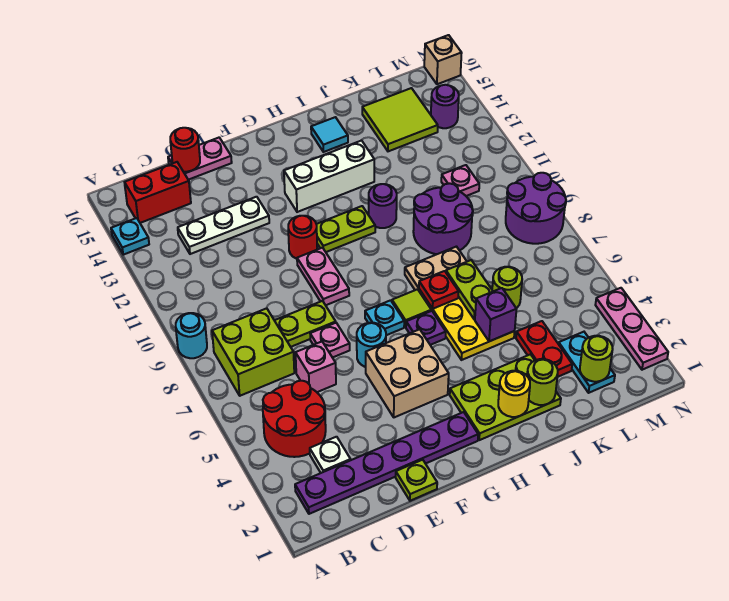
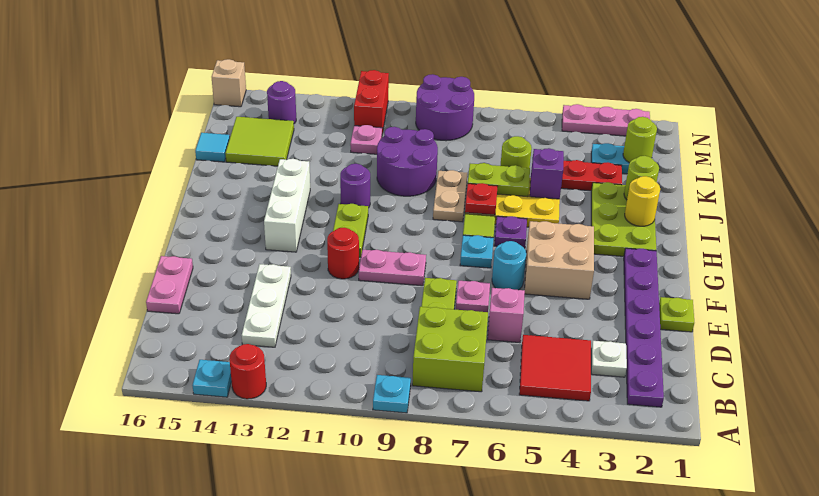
cyan round brick A9 level 1 -> cyan plate A9 level 1
red round brick B4:C5 level 1 -> red tile B4:C5 level 1
red brick B15:C15 level 1 -> red brick M11:N11 level 1
red round brick D16 level 2 -> red round brick A13 level 1
cyan tile I15 level 1 -> cyan tile K16 level 1

